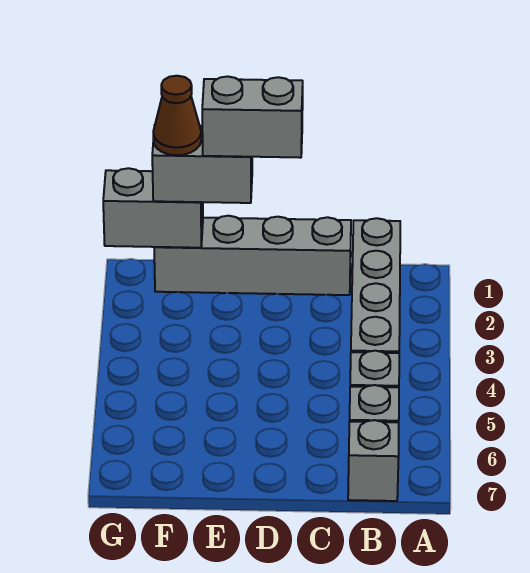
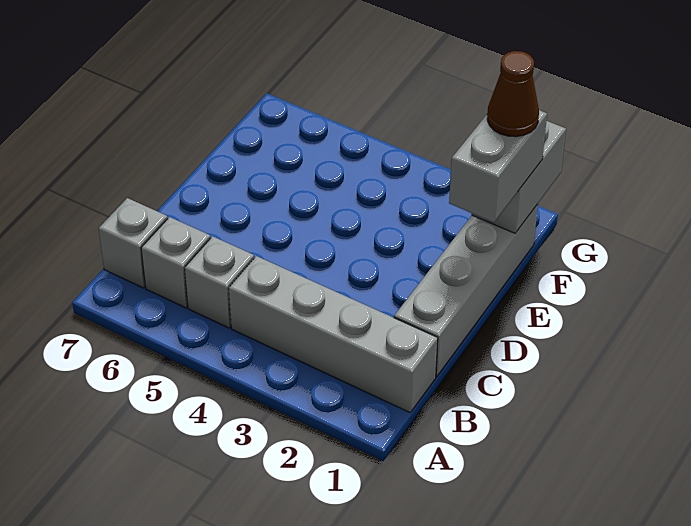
grey brick D1:E1 level 4 -> none

